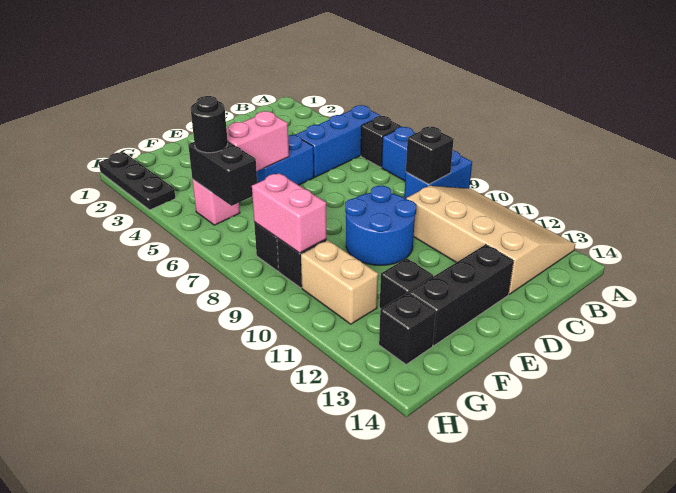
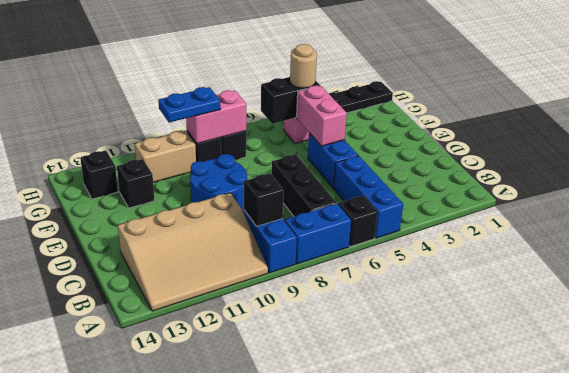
black brick D13:F13 level 1 -> black brick B7:D7 level 1
black round brick G5 level 3 -> tan round brick G5 level 3
none -> blue plate G9:G10 level 3

